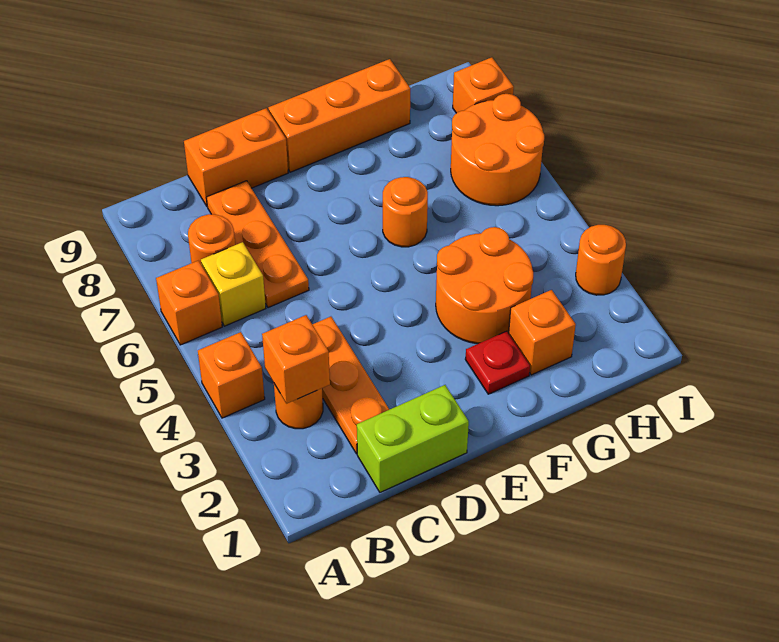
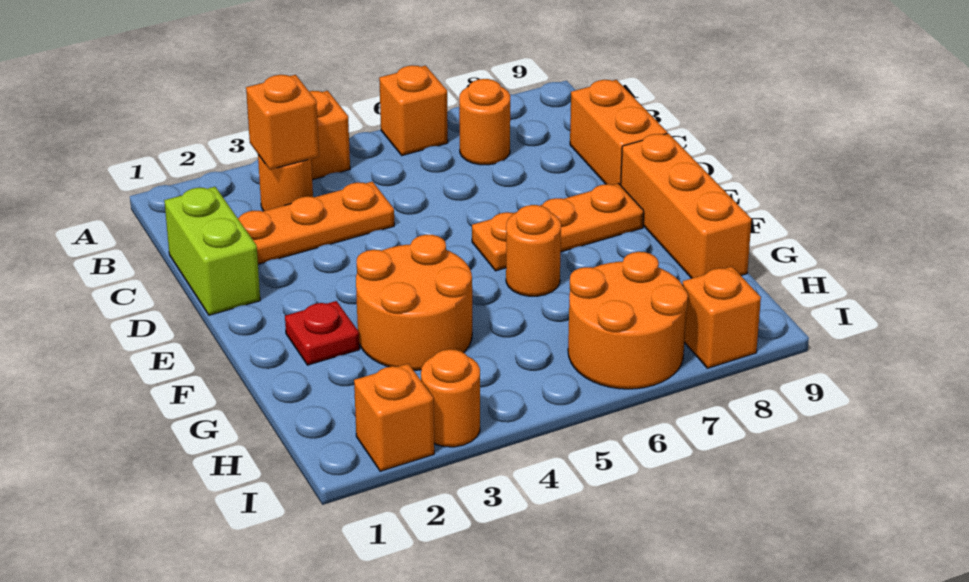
yellow brick B6 level 1 -> none
orange plate C6:C8 level 1 -> orange plate E6:E8 level 1
orange brick G2 level 1 -> orange brick I2 level 1

